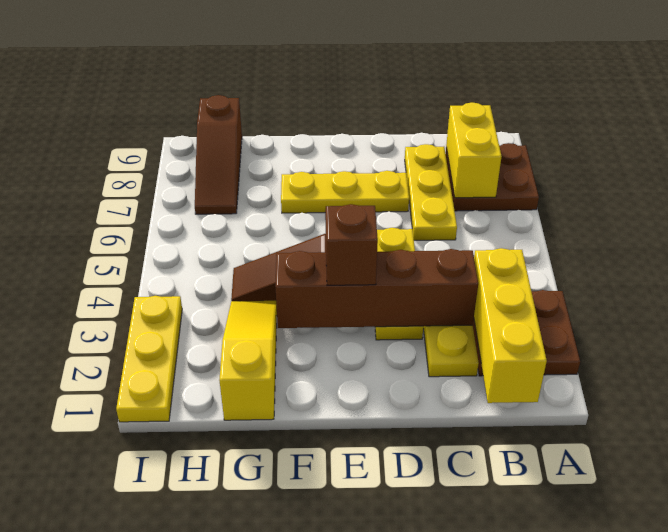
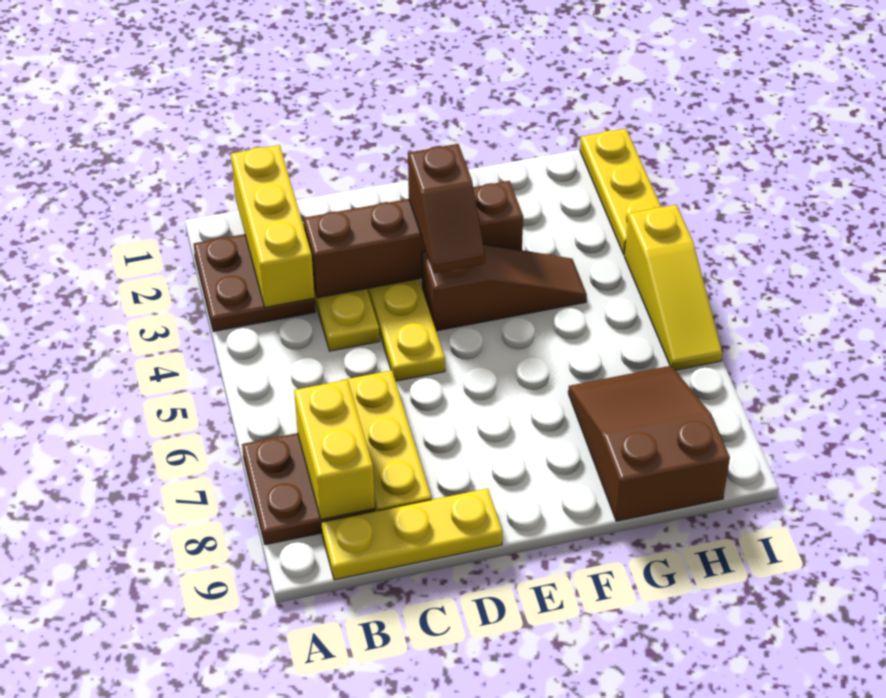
yellow plate D7:F7 level 1 -> yellow plate B9:D9 level 1
yellow slope G1:G3 level 1 top 1 -> yellow slope I4:I6 level 1 top 4
brown slope H7:H9 level 1 top 9 -> brown slope G7:H9 level 1 top 9

